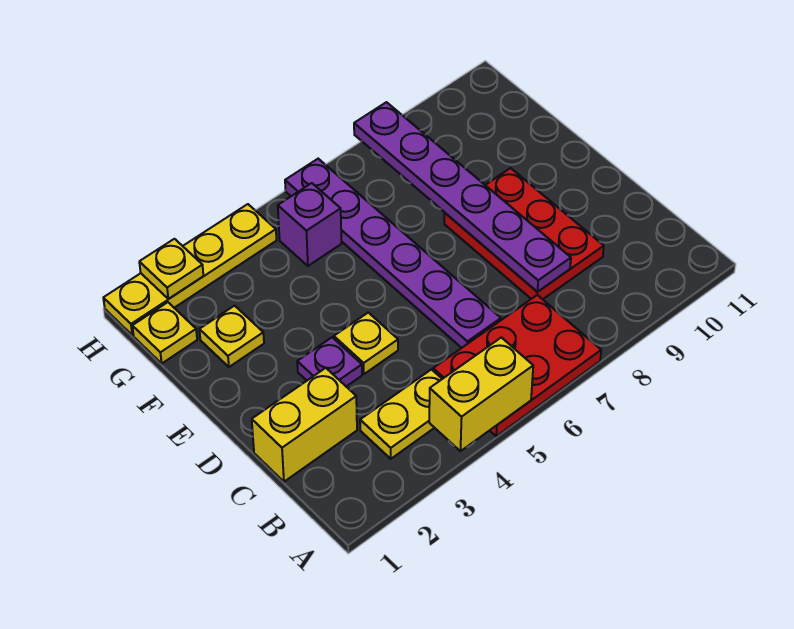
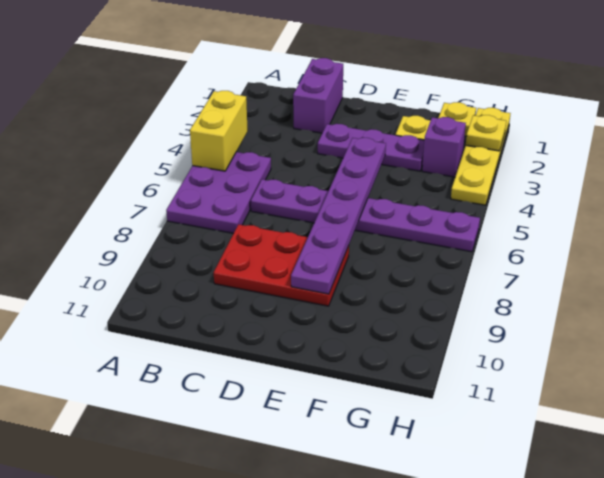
red plate A5:B7 level 1 -> purple plate A5:B7 level 1
yellow plate B3:B4 level 1 -> none
yellow brick C1:C2 level 1 -> purple brick C1:C2 level 1
purple plate C8:H8 level 2 -> purple plate E4:E9 level 2
purple plate D3 level 1 -> purple plate D3:F3 level 1
yellow plate D4 level 1 -> none
purple brick G5 level 1 -> purple brick G3 level 1

